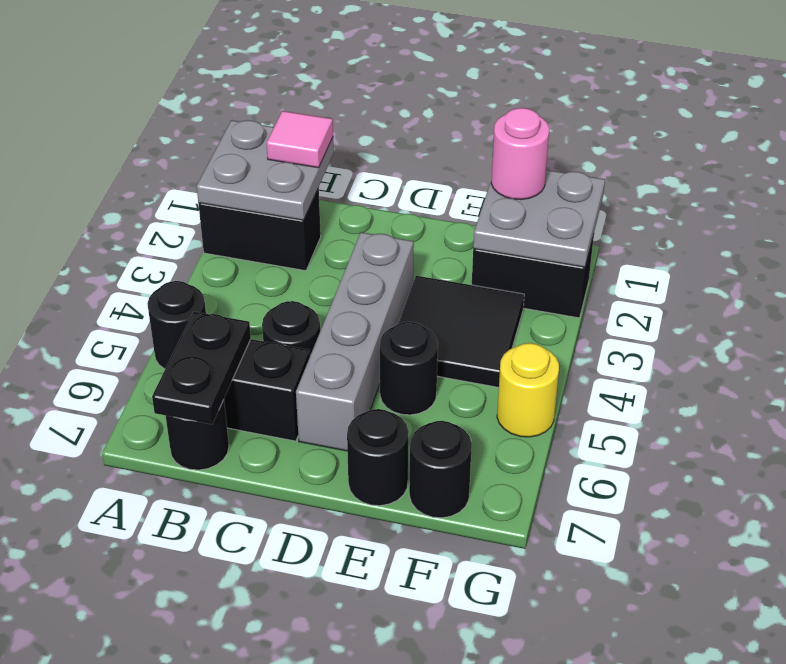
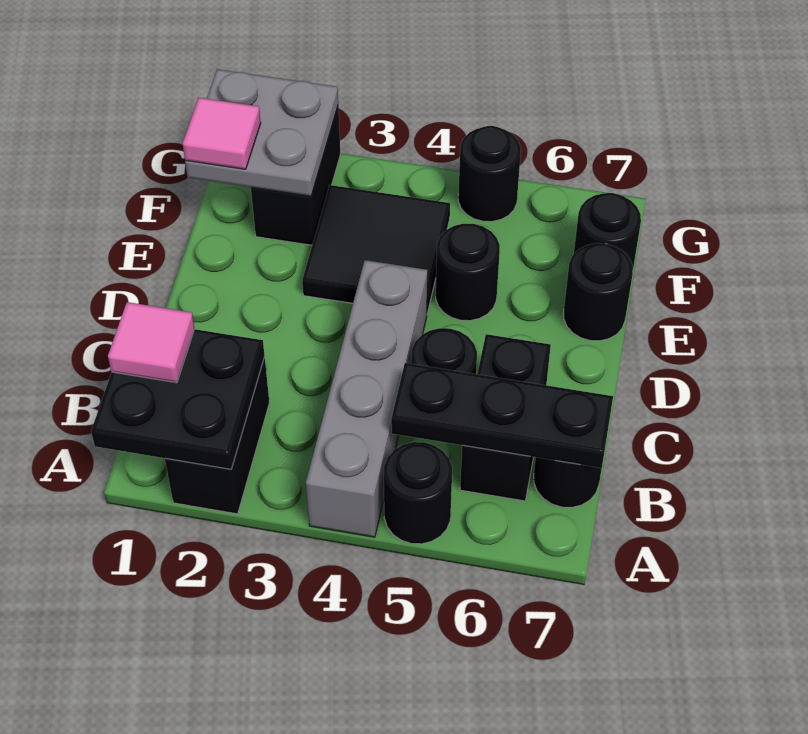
grey plate A1:B2 level 2 -> black plate A1:B2 level 2
black plate B6:B7 level 2 -> black plate B5:B7 level 2
grey brick D3:D6 level 1 -> grey brick A4:D4 level 1
pink round brick F1 level 3 -> pink tile F1 level 3
yellow round brick G5 level 1 -> black round brick G5 level 1

